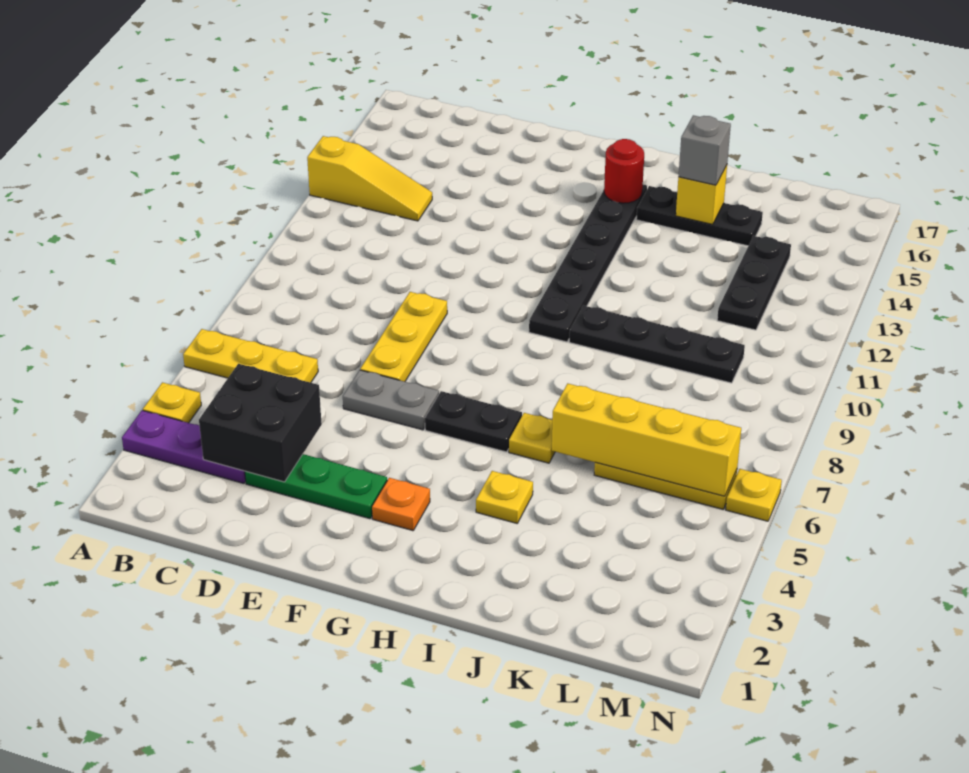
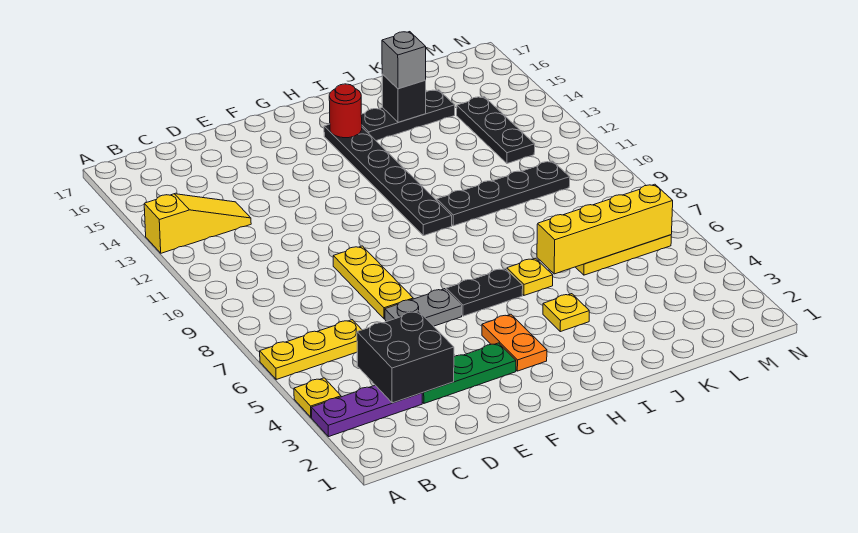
orange plate G3 level 1 -> orange plate G3:G4 level 1
yellow brick J15 level 2 -> black brick J15 level 2
yellow plate N6 level 1 -> none

